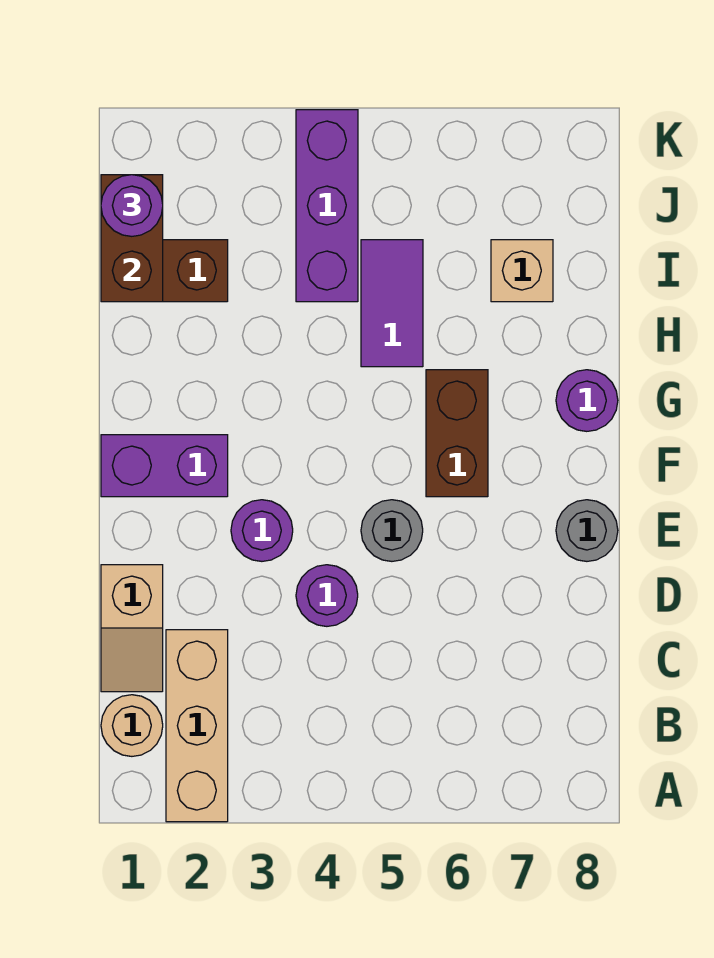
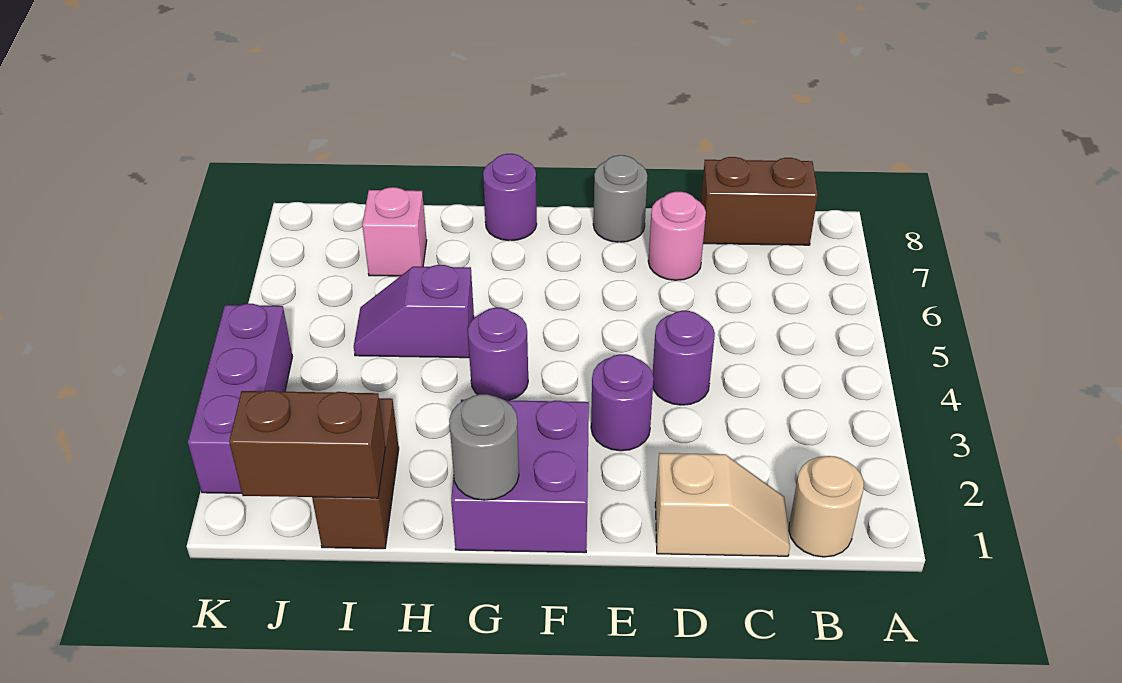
tan brick A2:C2 level 1 -> none
none -> pink round brick D7 level 1
grey round brick E5 level 1 -> grey round brick G1 level 2
purple brick F1:F2 level 1 -> purple brick F1:G2 level 1
brown brick F6:G6 level 1 -> brown brick B8:C8 level 1
purple tile H5:I5 level 1 -> purple slope H5:I5 level 1 top H
purple brick I4:K4 level 1 -> purple brick K2:K4 level 1
tan brick I7 level 1 -> pink brick I7 level 1
purple round brick J1 level 3 -> purple round brick G4 level 1

